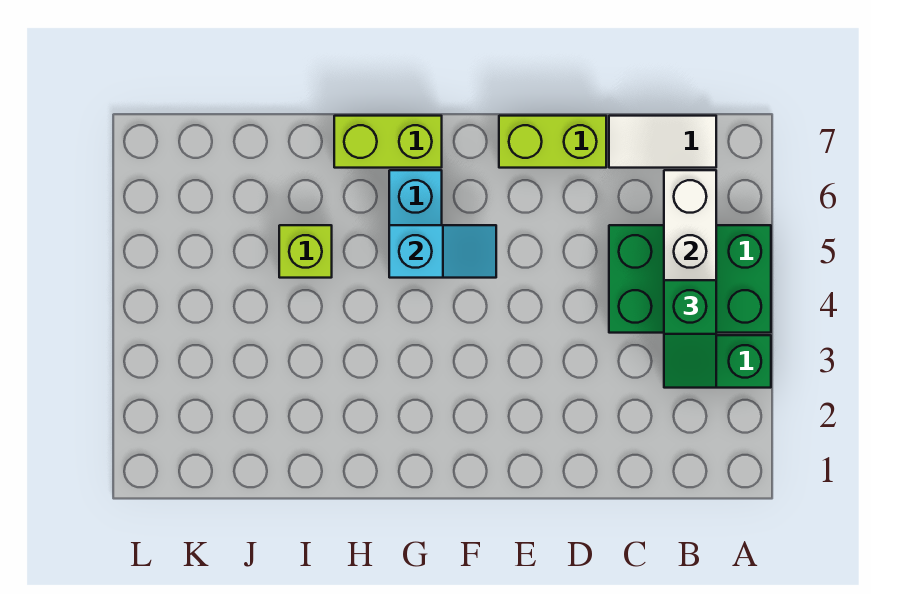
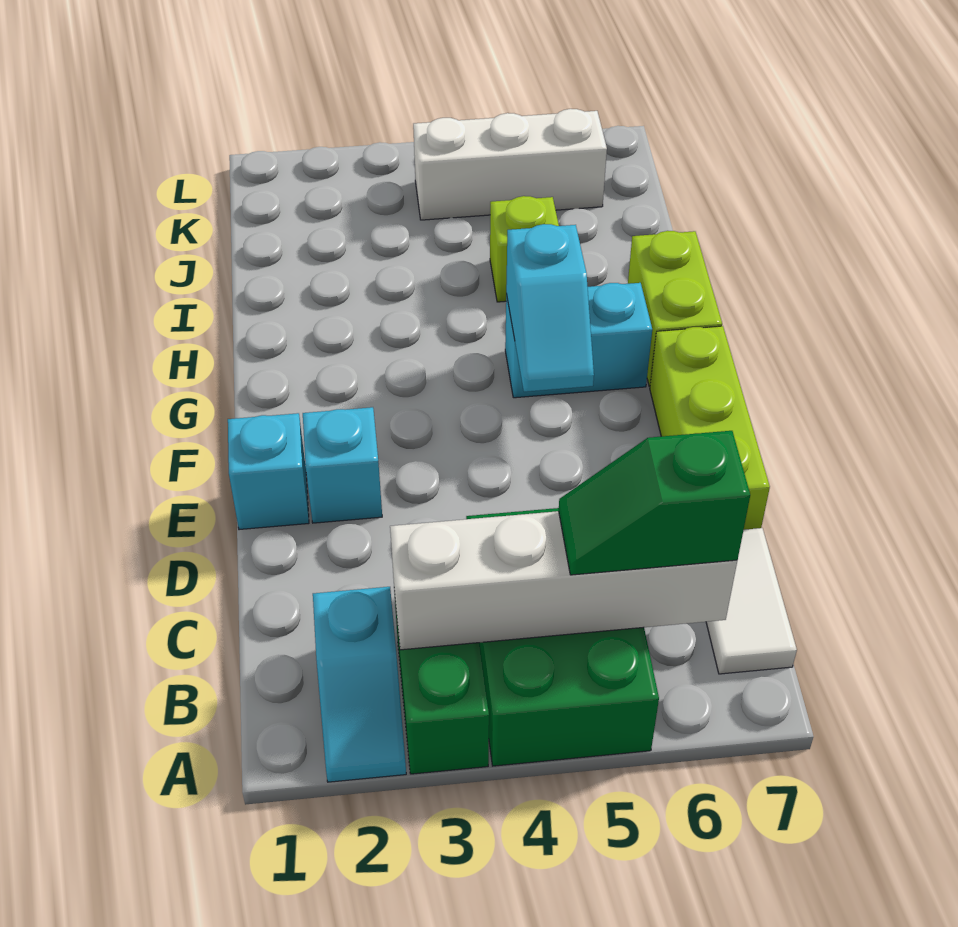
none -> cyan slope A2:B2 level 1 top B
green slope B3:B4 level 3 top 4 -> green slope B5:B6 level 3 top 6
lime brick D7:E7 level 1 -> lime brick D7:F7 level 1
none -> cyan brick E1 level 1
none -> cyan brick E2 level 1
none -> white brick K4:K6 level 1

